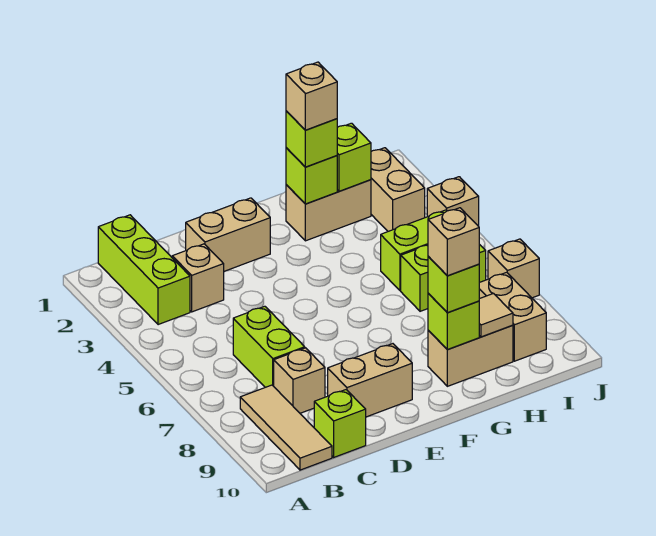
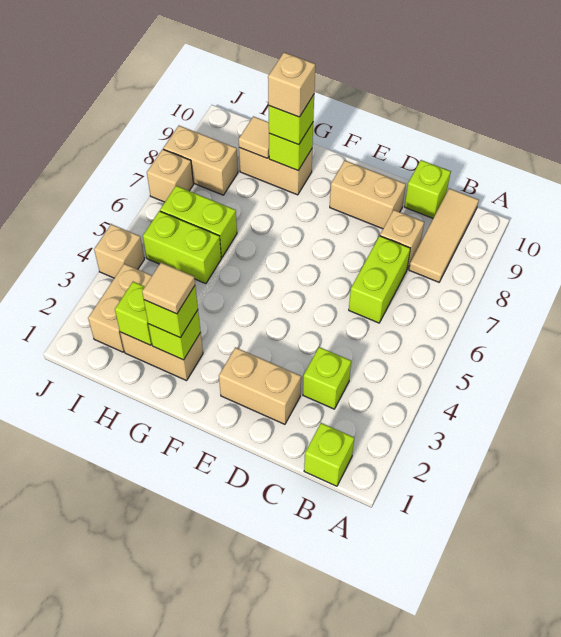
lime brick B1:B3 level 1 -> lime brick B1 level 1
tan brick C3 level 1 -> lime brick C3 level 1
tan brick G2 level 4 -> tan tile G2 level 4
tan brick I8:I9 level 1 -> tan brick I8:J8 level 1

